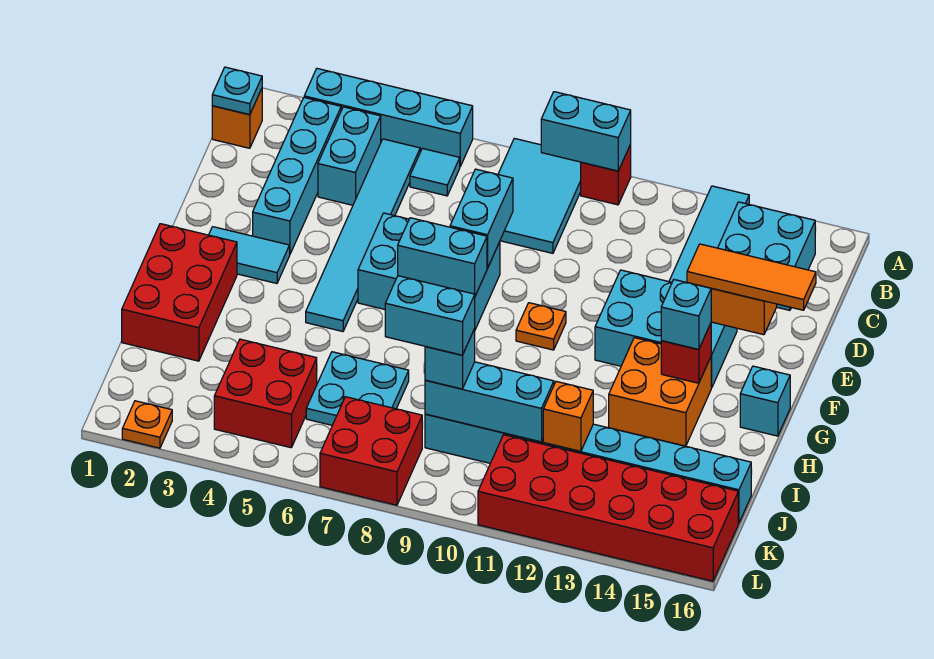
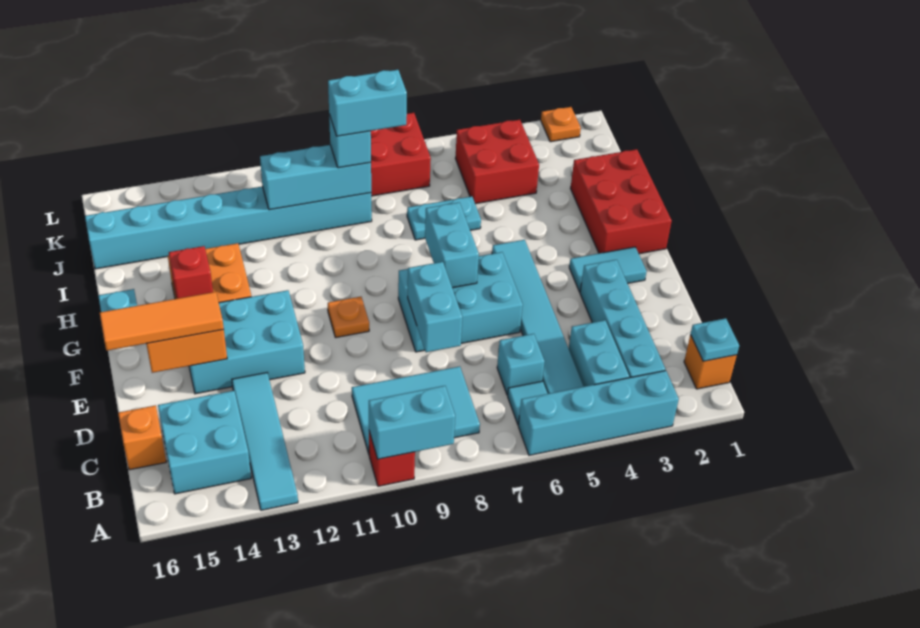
cyan tile A8:C9 level 1 -> cyan tile B8:C10 level 1
cyan brick F7:F8 level 2 -> cyan brick F7:G7 level 2
cyan brick G14 level 3 -> cyan brick C6 level 1
cyan plate I6:J7 level 1 -> cyan plate I6:I7 level 1
orange brick J12 level 2 -> orange brick C16 level 1
red brick K11:L16 level 1 -> none

